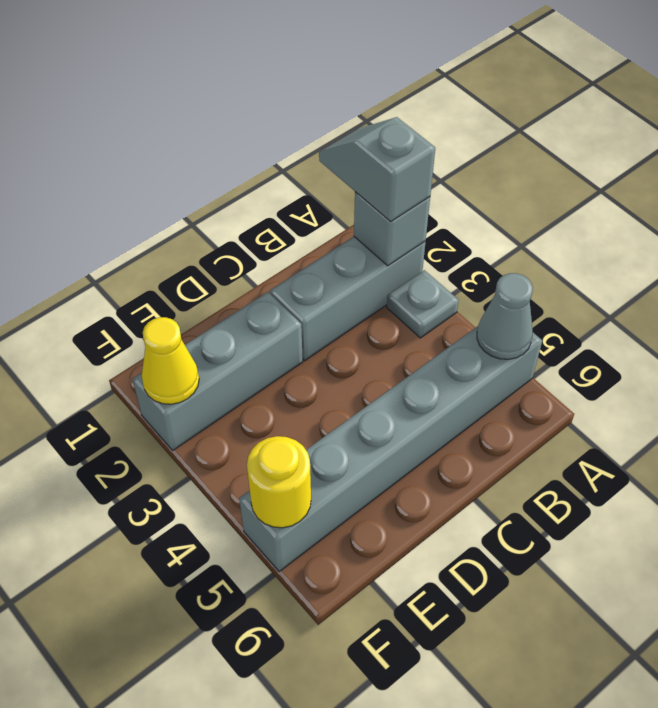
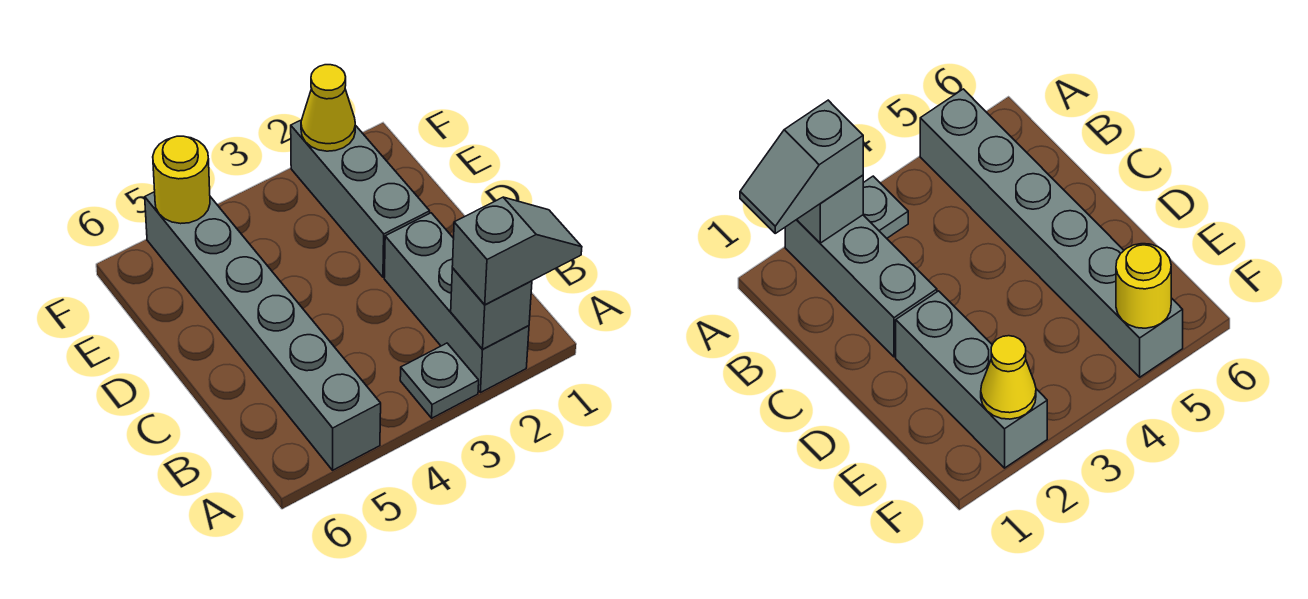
grey cone A5 level 2 -> none

